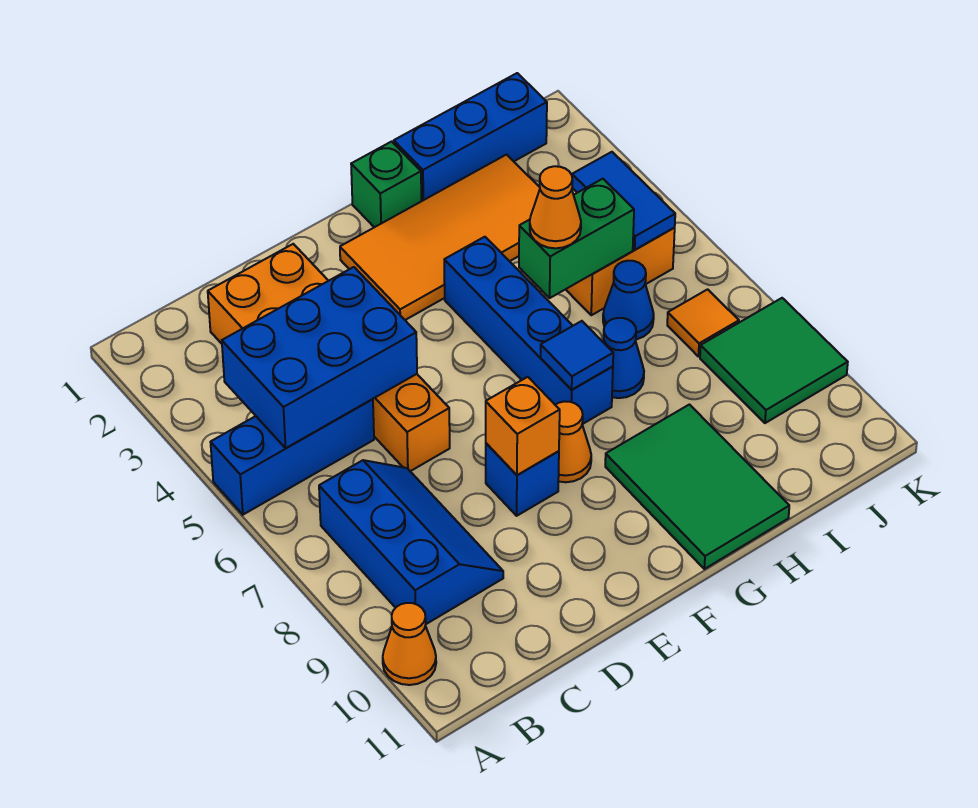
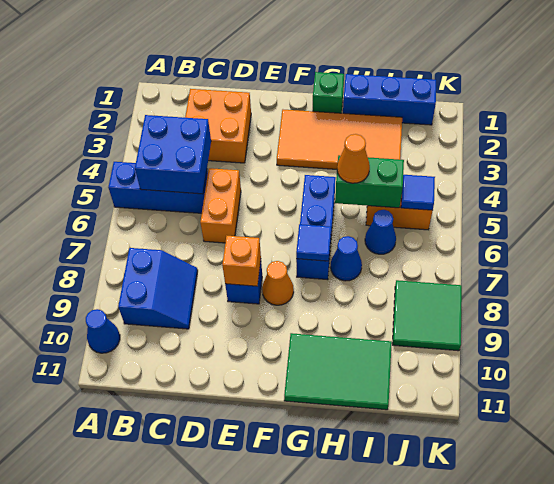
orange cone A10 level 1 -> blue cone A10 level 1
blue brick B4:D5 level 2 -> blue brick B4:C5 level 2
blue slope B7:C9 level 1 top B -> blue slope B8:C9 level 1 top B
blue brick G4:G7 level 1 -> blue brick G5:G7 level 1
green tile G9:H11 level 1 -> green tile G10:I11 level 1
blue tile J4:J5 level 2 -> blue tile J5 level 2
orange tile J7 level 1 -> none

